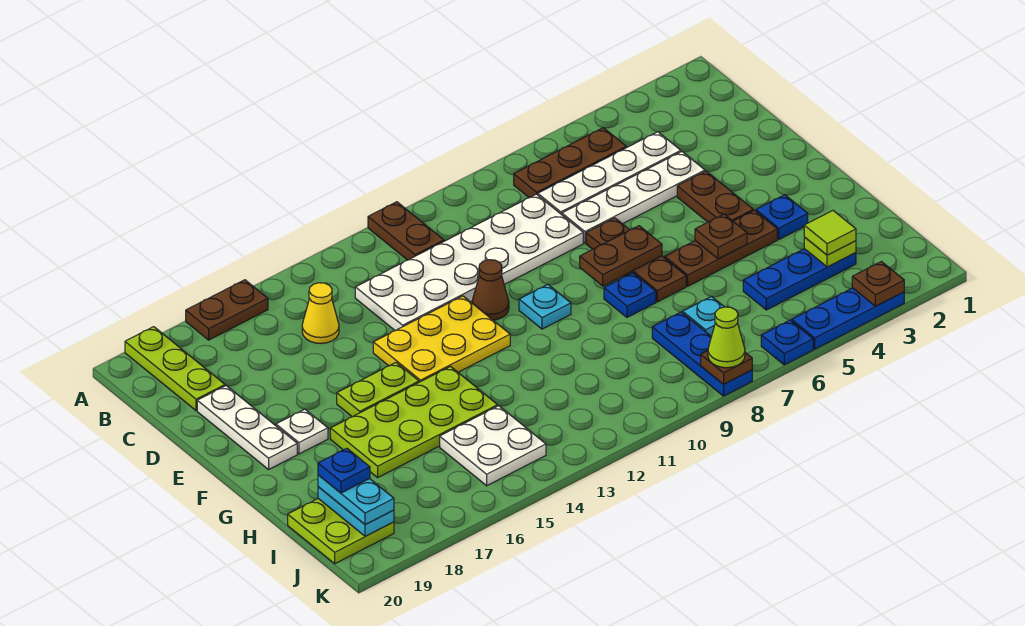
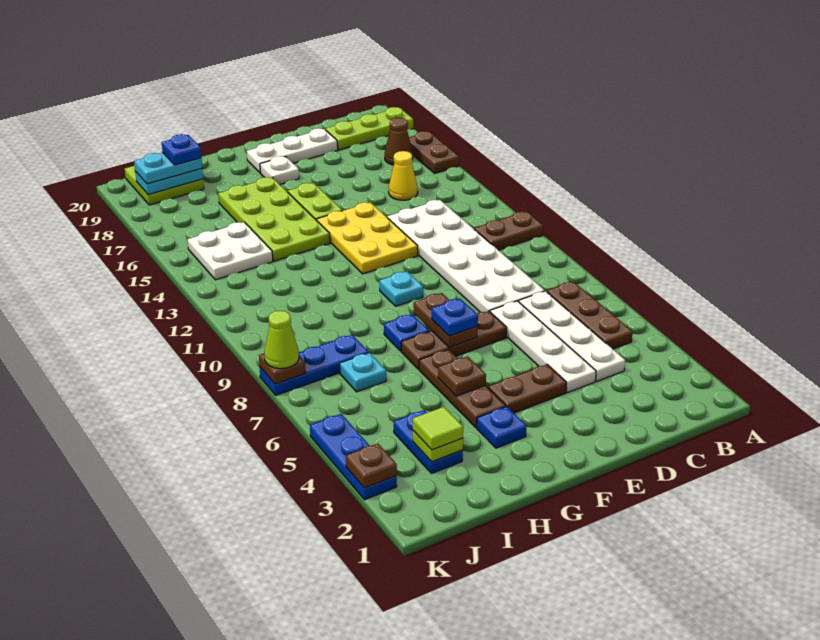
brown cone E11 level 1 -> brown cone B17 level 1
blue plate I3:I5 level 1 -> blue plate I3:I4 level 1
blue plate K6 level 1 -> blue plate F7 level 3

